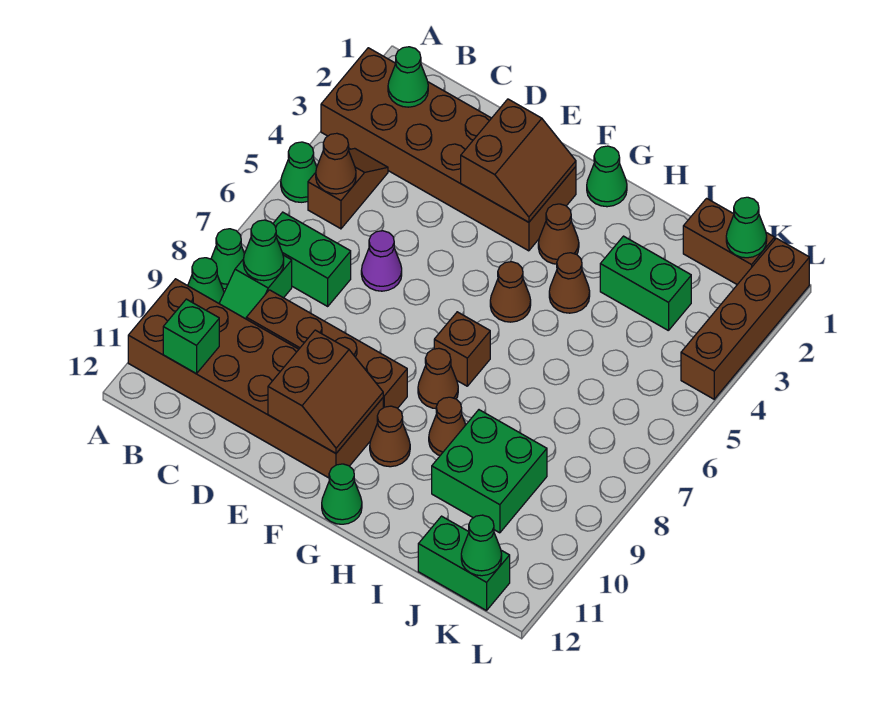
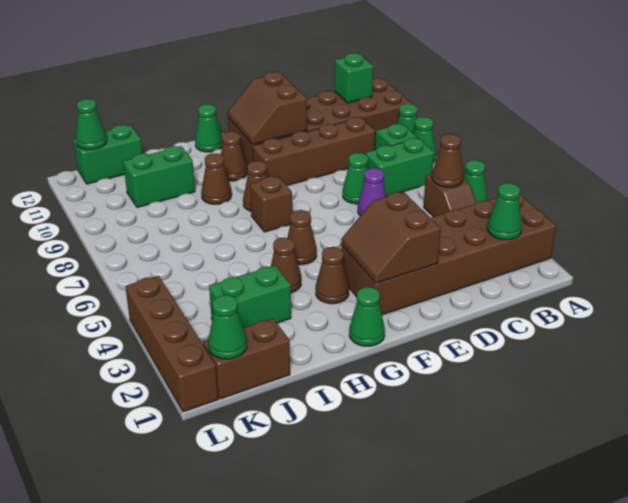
green cone B8 level 2 -> green cone D7 level 1
green brick I9:J10 level 1 -> green brick I10:J10 level 1

